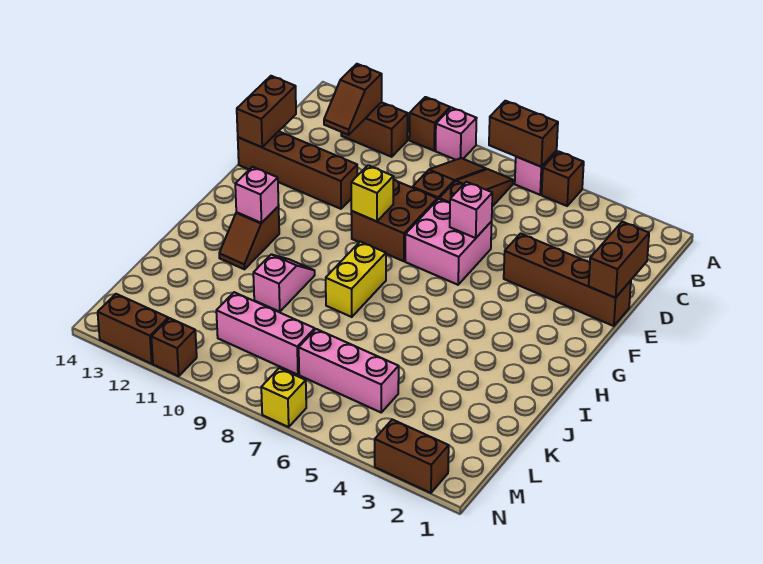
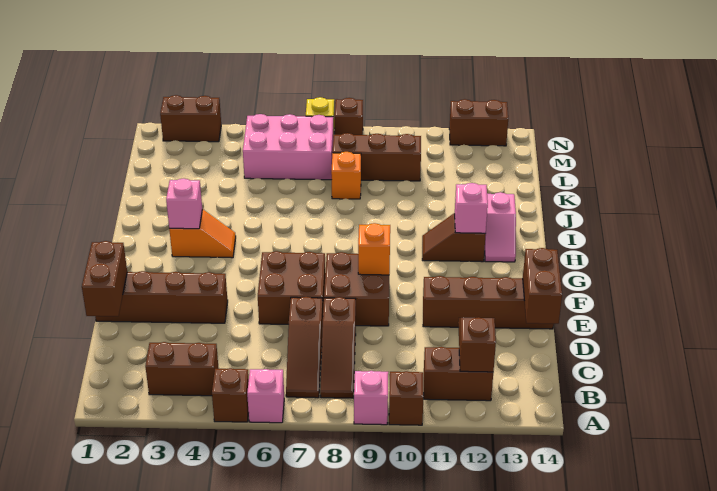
brown brick A6:A7 level 2 -> brown brick B3:B4 level 1
pink brick E6:F7 level 1 -> brown brick E6:F7 level 1
pink brick E6 level 2 -> pink brick H3 level 2
yellow brick F9 level 2 -> orange brick F9 level 2
none -> orange slope H3:H4 level 1 top 3
yellow brick H8:I8 level 1 -> none
brown slope H12:I12 level 1 top H -> brown slope H11:H12 level 1 top 12
pink slope I10:J10 level 1 top J -> pink slope H13:I13 level 1 top I
none -> orange brick K8 level 1
pink brick L5:L7 level 1 -> pink brick L5:M7 level 1
pink brick L8:L10 level 1 -> brown brick L8:L10 level 1
brown brick N11 level 1 -> brown brick N8 level 1

